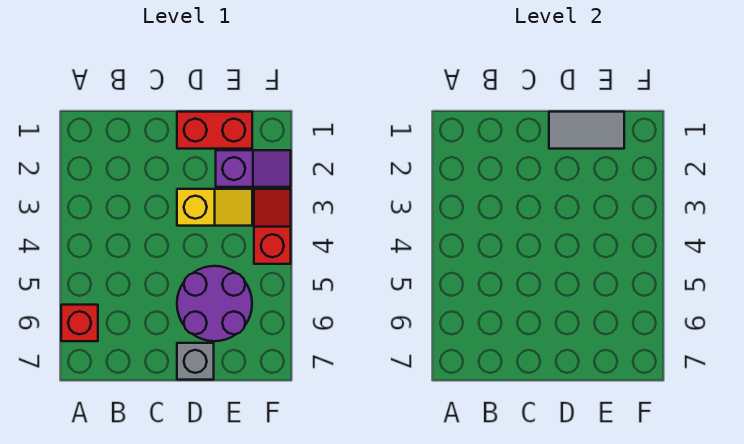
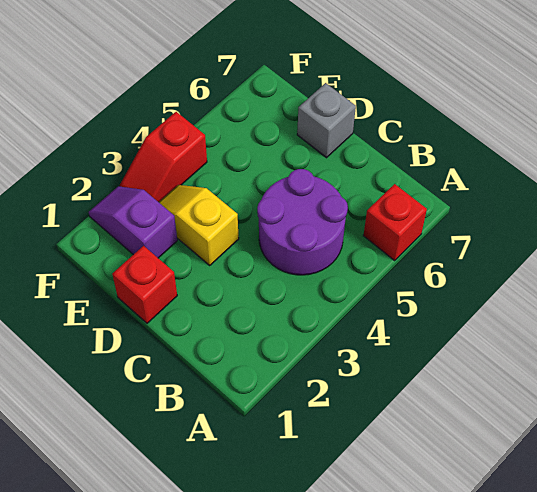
red brick D1:E1 level 1 -> red brick D1 level 1
grey tile D1:E1 level 2 -> none
purple round brick D5:E6 level 1 -> purple round brick B4:C5 level 1

